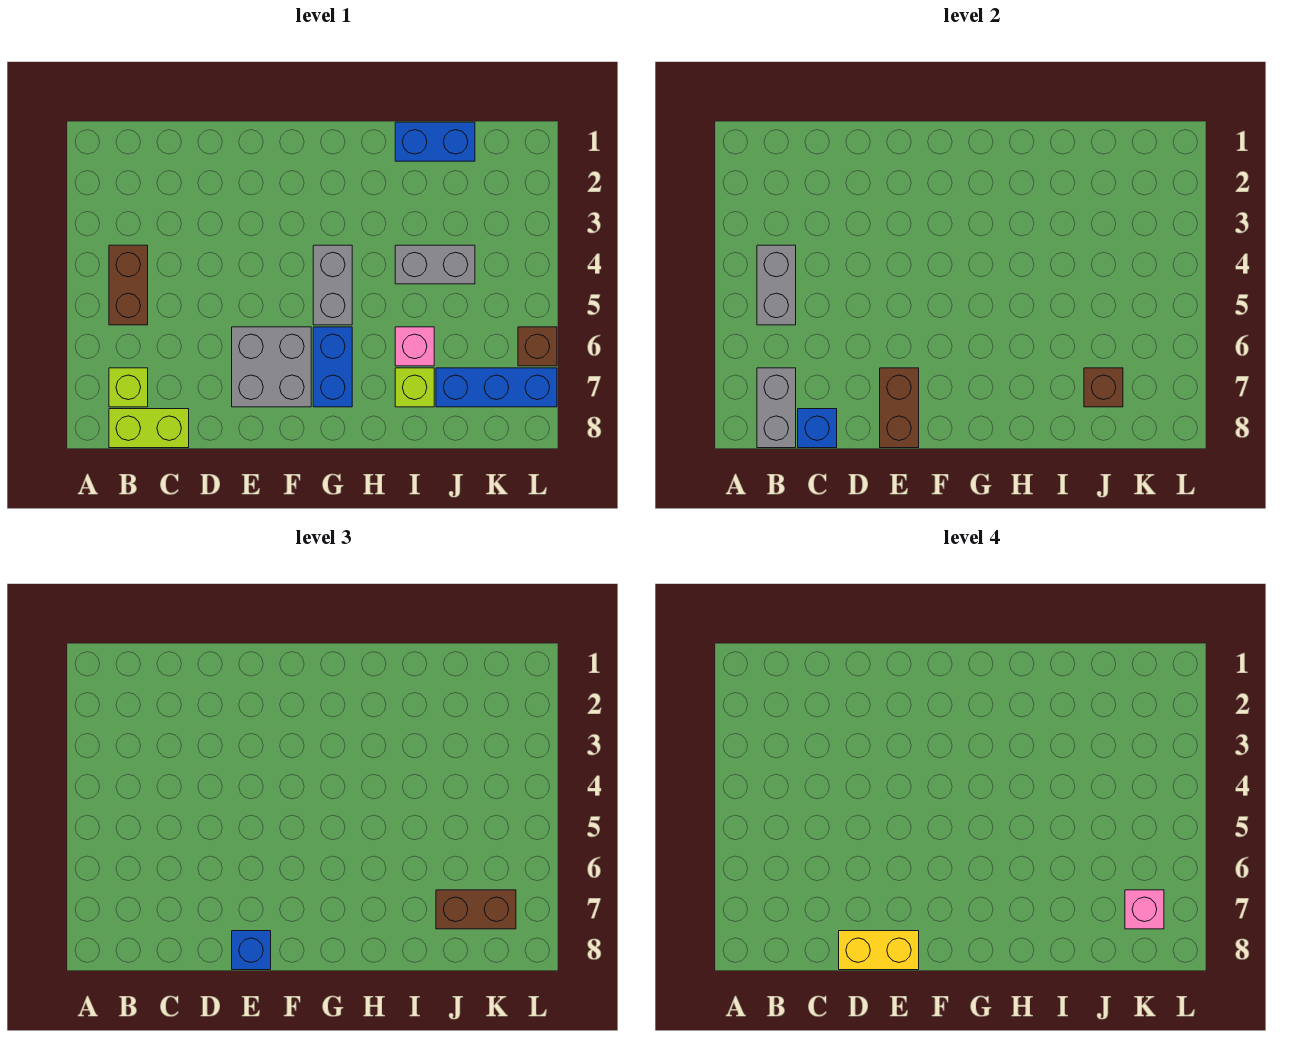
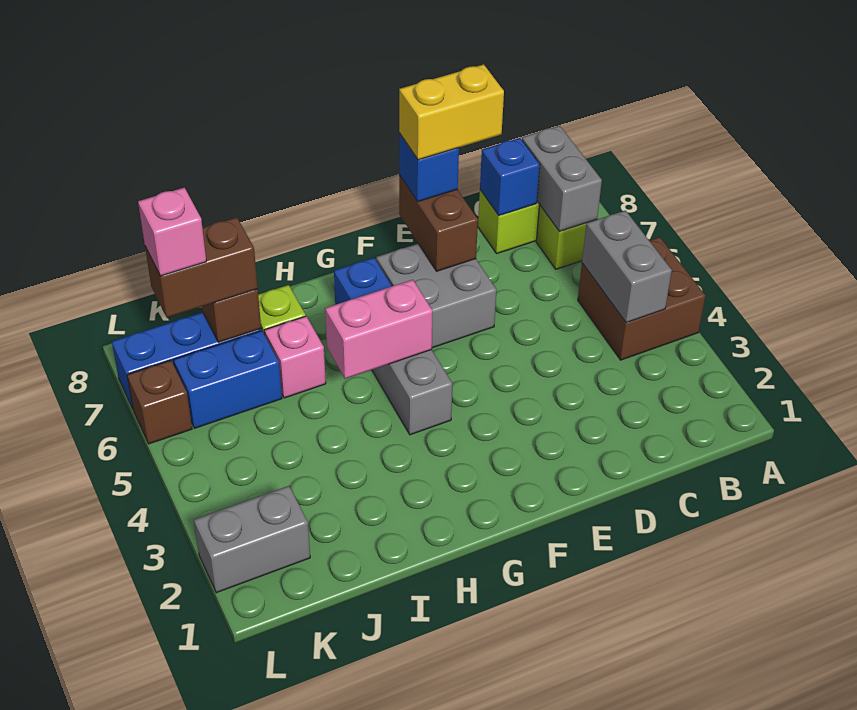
brown brick B4:B5 level 1 -> brown brick A4:B5 level 1
none -> pink brick G5:H5 level 2
blue brick I1:J1 level 1 -> blue brick J6:K6 level 1
grey brick I4:J4 level 1 -> grey brick K2:L2 level 1

